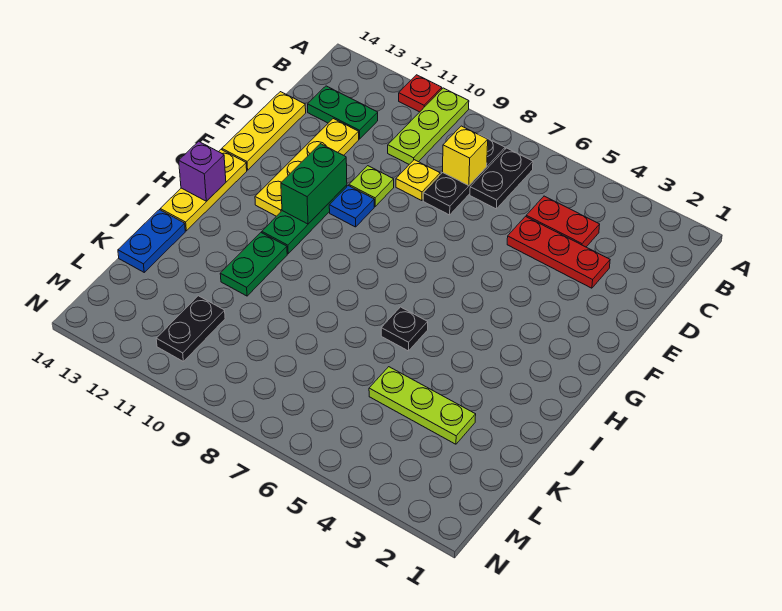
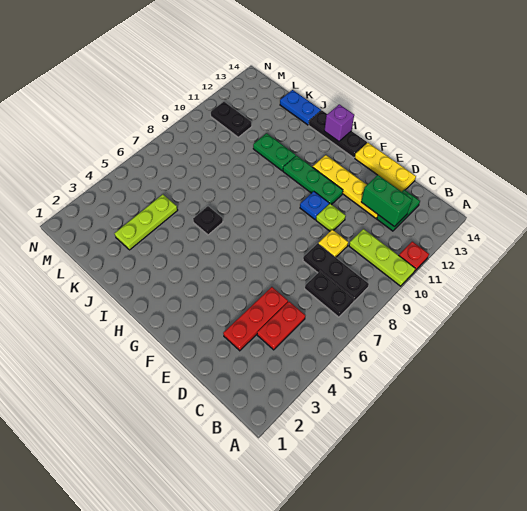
yellow brick C8 level 2 -> none
green brick F11:G11 level 2 -> green brick C12:D12 level 2
yellow plate G14:I14 level 1 -> black plate G14:I14 level 1

